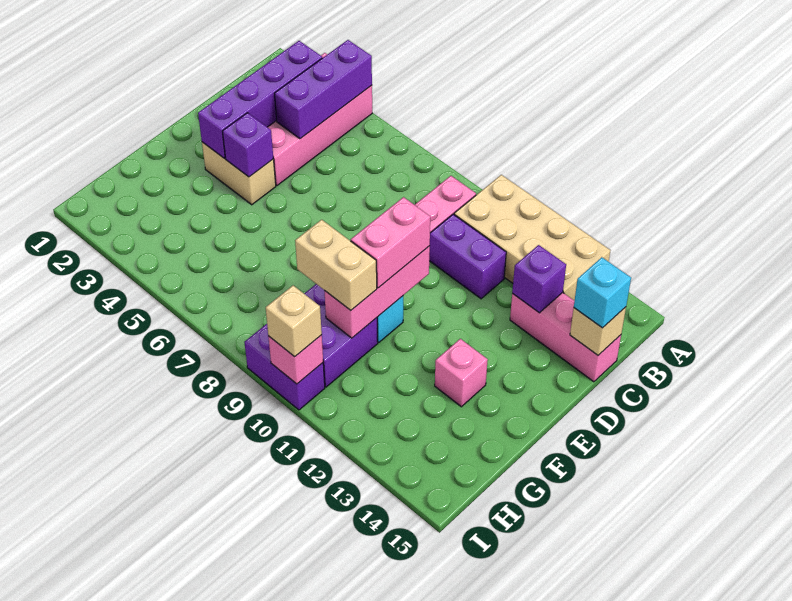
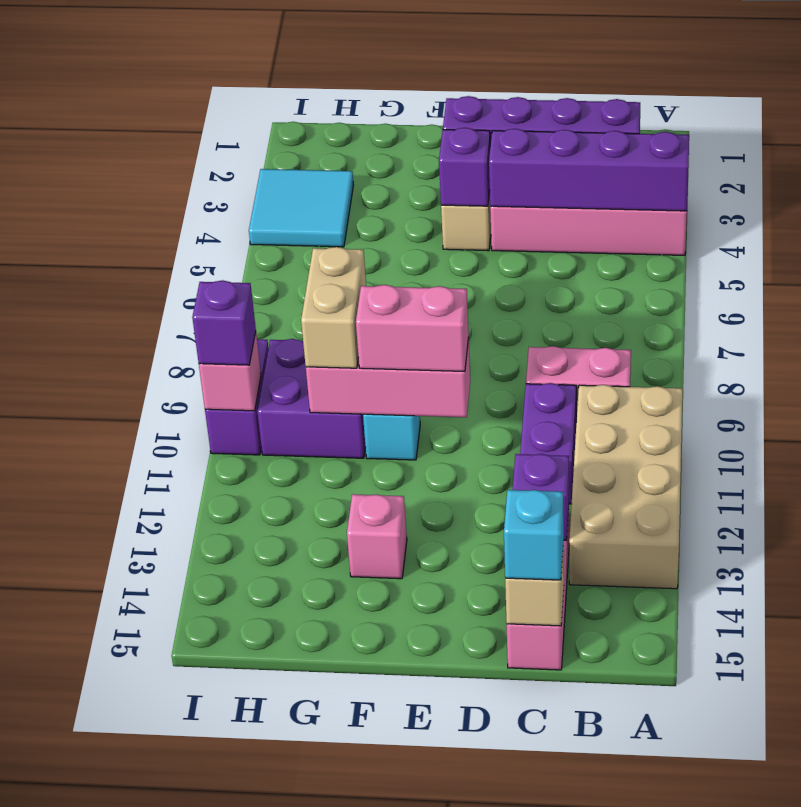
purple brick A4:C4 level 2 -> purple brick A4:D4 level 2
none -> cyan tile H3:I4 level 1
tan brick I10 level 3 -> purple brick I10 level 3

